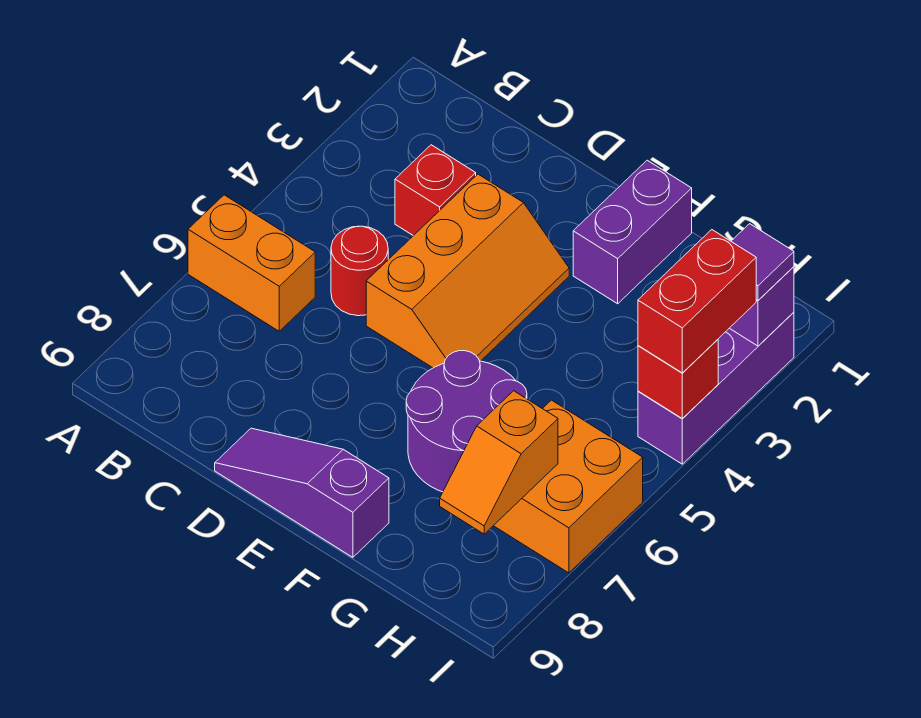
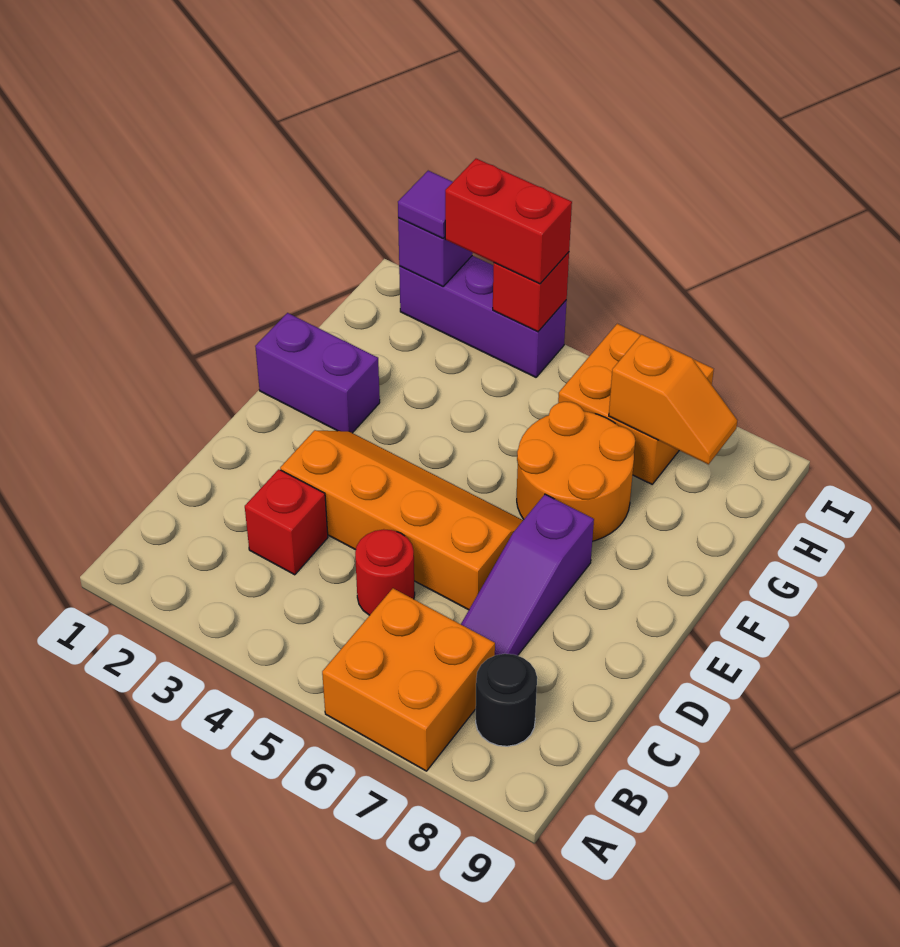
orange brick A6:B6 level 1 -> orange brick A6:B7 level 1
none -> black round brick B8 level 1
orange slope D3:E5 level 1 top D -> orange slope D3:E6 level 1 top D
purple slope D9:F9 level 1 top F -> purple slope C7:E7 level 1 top E
purple round brick F6:G7 level 1 -> orange round brick F6:G7 level 1

